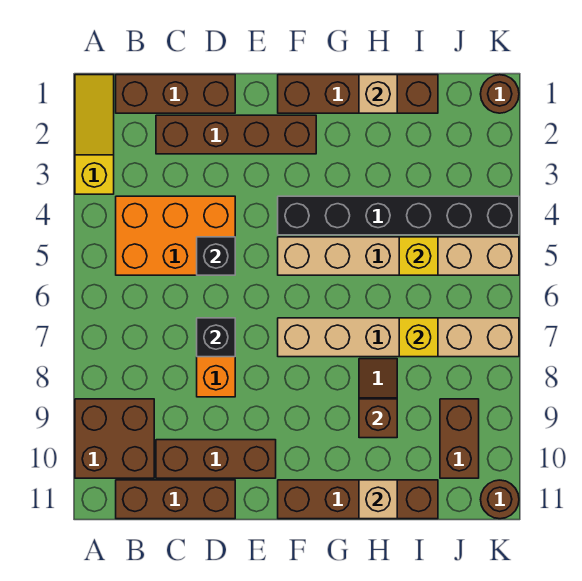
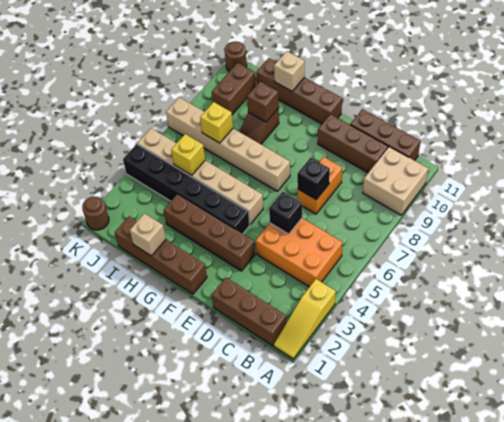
brown brick A9:B10 level 1 -> tan brick A9:B10 level 1
brown brick C2:F2 level 1 -> brown brick E3:H3 level 1

